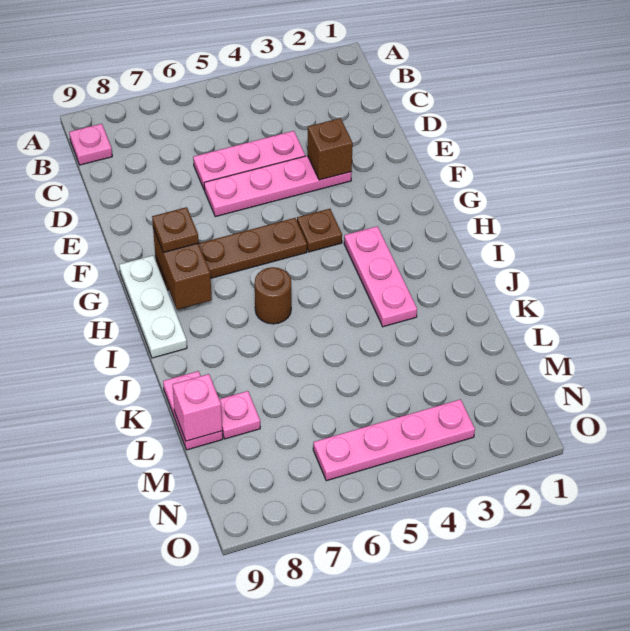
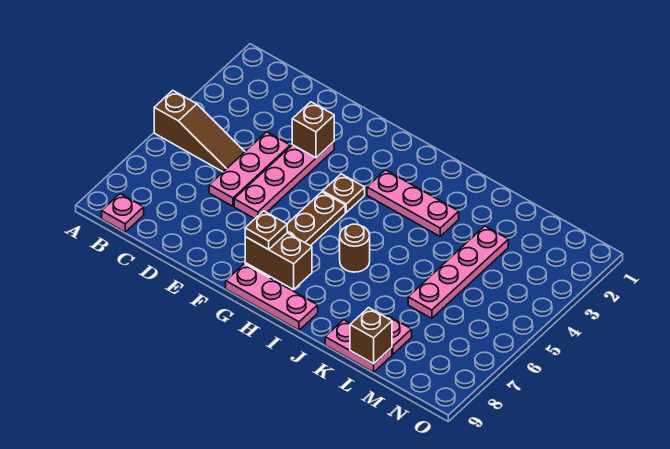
none -> brown slope A5:C5 level 1 top A
white plate G9:I9 level 1 -> pink plate G9:I9 level 1
pink brick L9 level 2 -> brown brick L9 level 2
pink plate N3:N6 level 1 -> pink plate L3:L6 level 1

